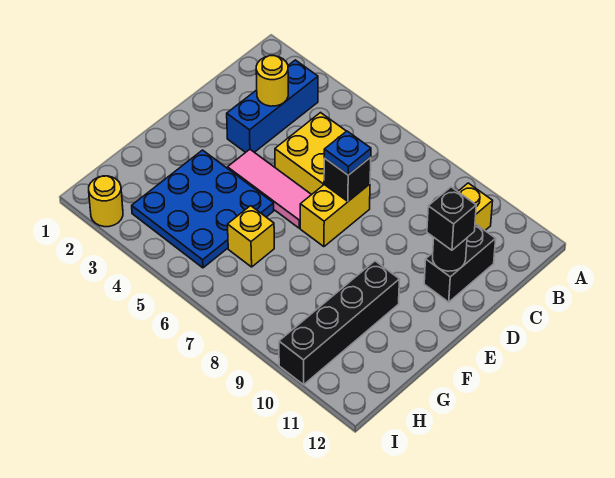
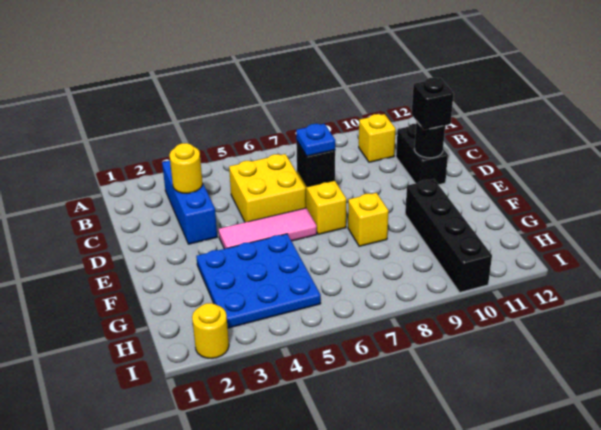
yellow brick G6 level 1 -> yellow brick F8 level 1

